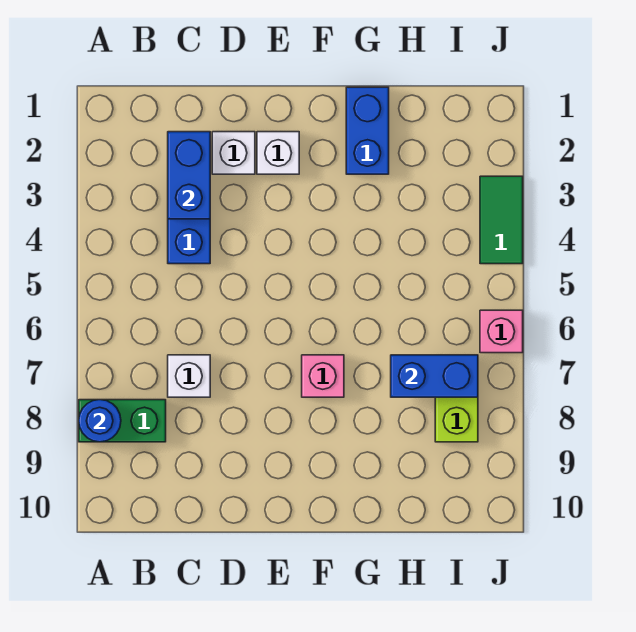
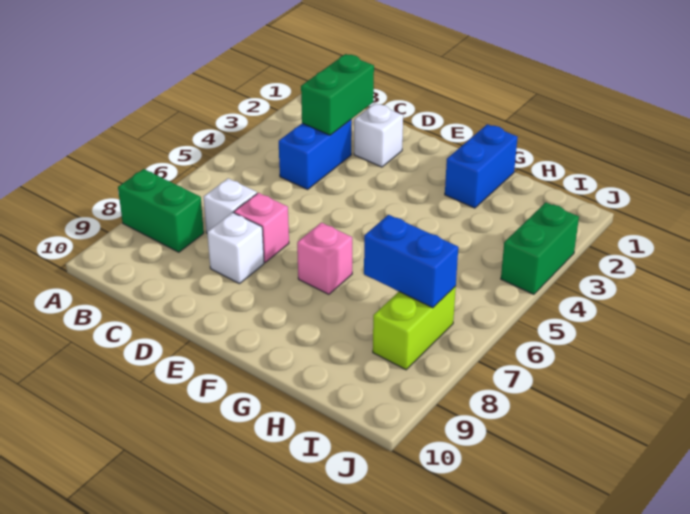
blue round brick A8 level 2 -> none
blue brick C2:C3 level 2 -> green brick C2:C3 level 2
white brick E2 level 1 -> white brick D8 level 1
green tile J3:J4 level 1 -> green brick J3:J4 level 1
pink brick J6 level 1 -> pink brick D7 level 1

